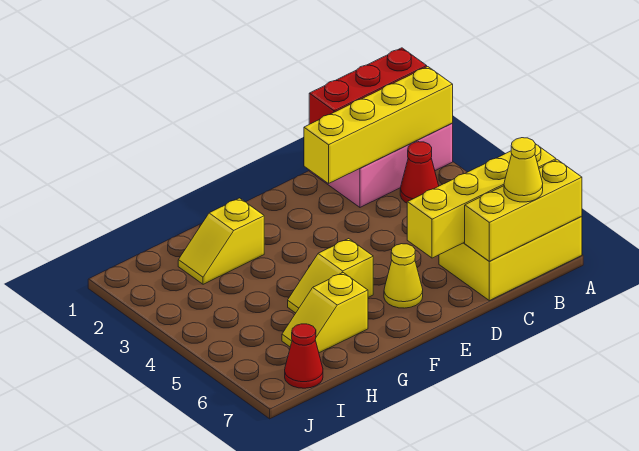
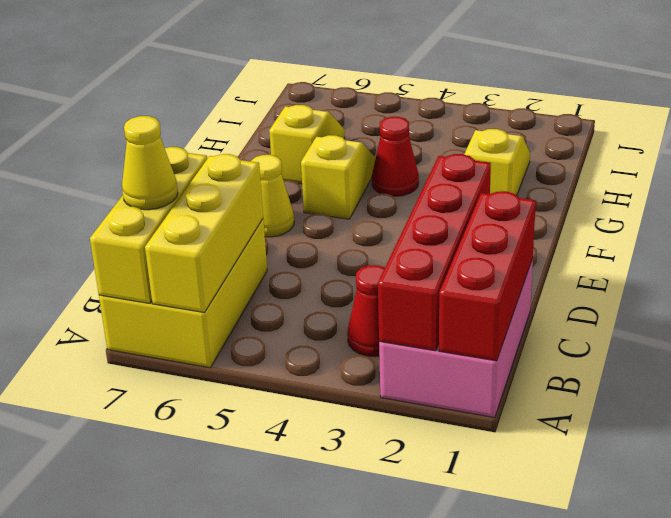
yellow brick A2:D2 level 2 -> red brick A2:D2 level 2
yellow brick A6:D6 level 2 -> yellow brick A6:C6 level 2
red cone I7 level 1 -> red cone G4 level 1

